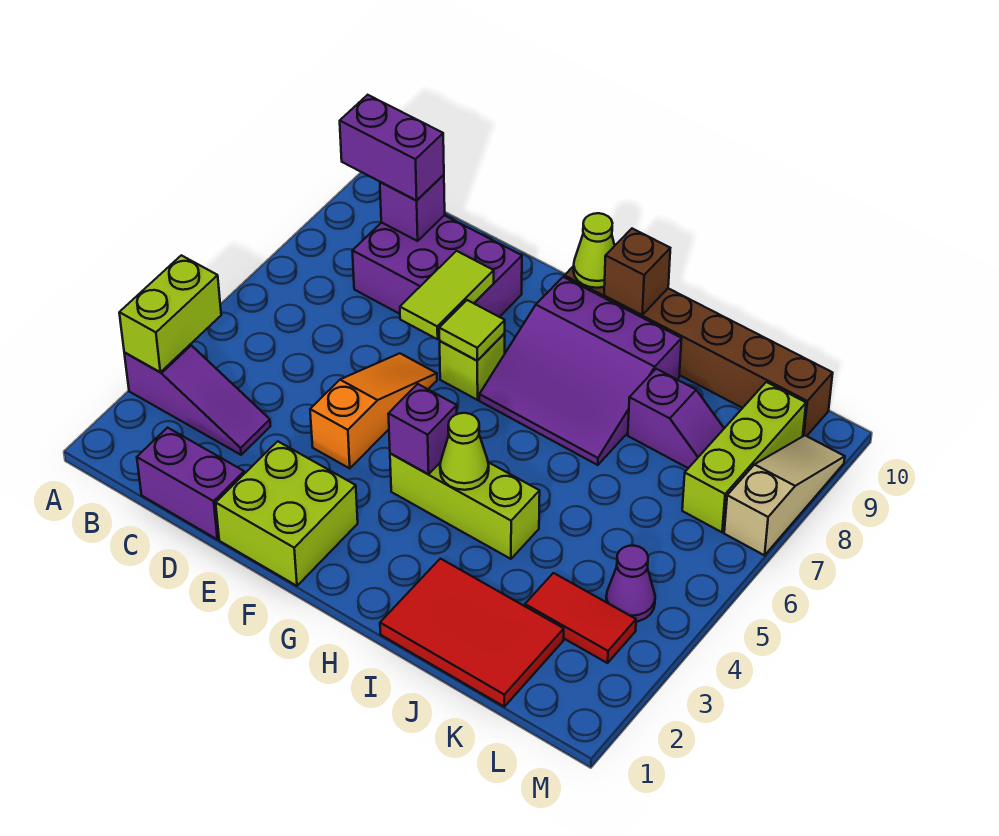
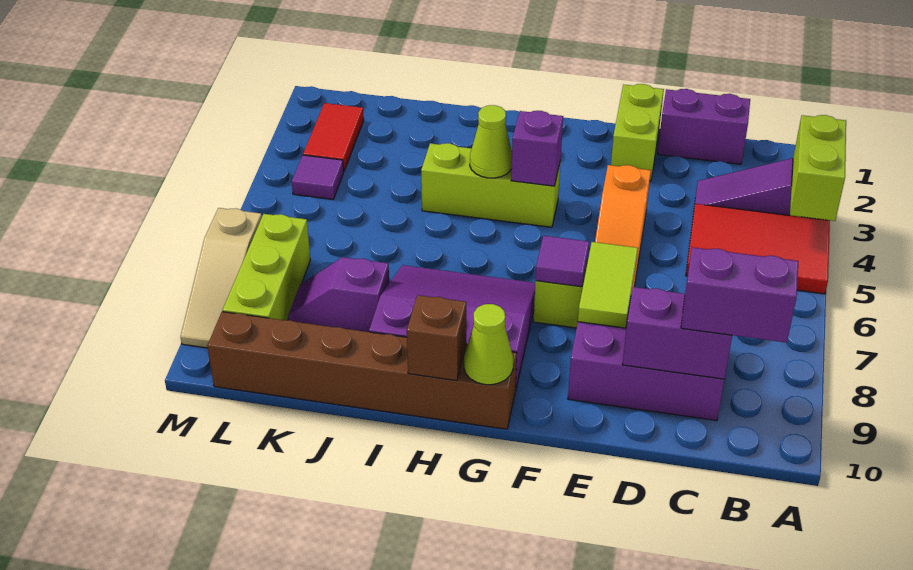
purple brick C9 level 2 -> purple brick C9:D9 level 2
lime brick E1:F2 level 1 -> lime brick E1:E2 level 1
lime tile F7 level 2 -> purple tile F7 level 2
red tile I1:K2 level 1 -> red tile A4:C5 level 1
red tile K3:L3 level 1 -> red tile L2:L3 level 1
purple cone L4 level 1 -> purple tile L4 level 1

